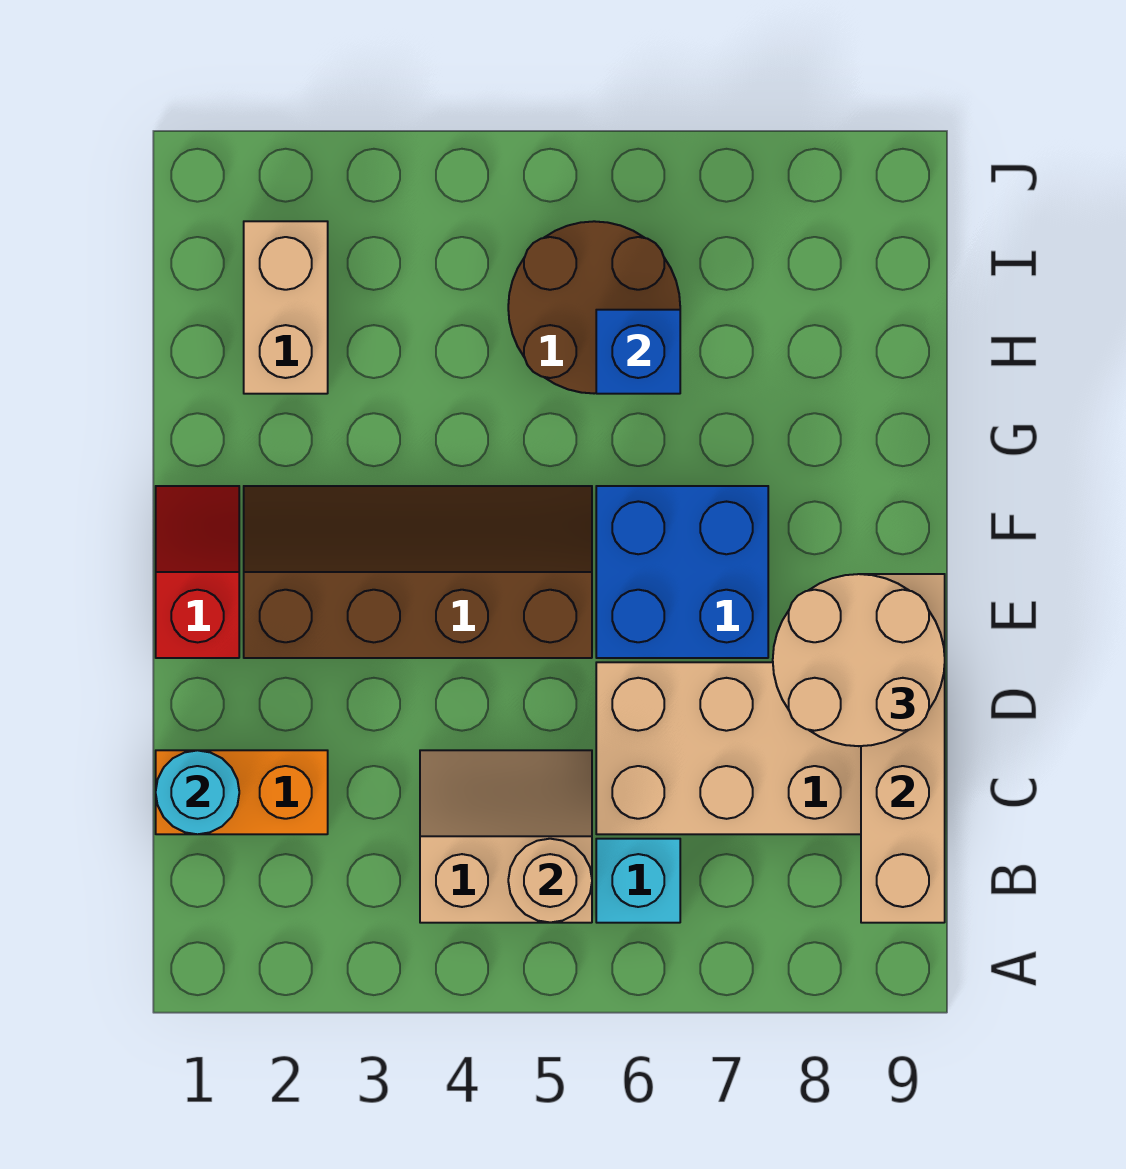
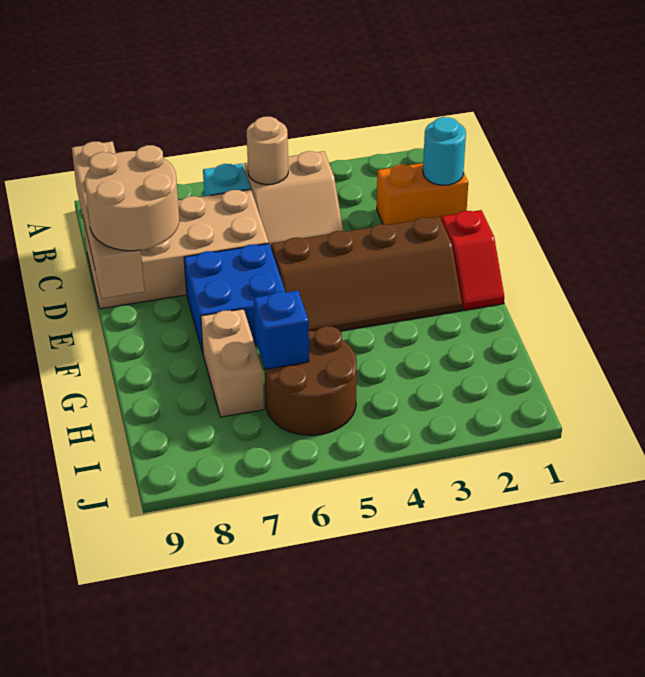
tan brick H2:I2 level 1 -> tan brick G7:H7 level 1

